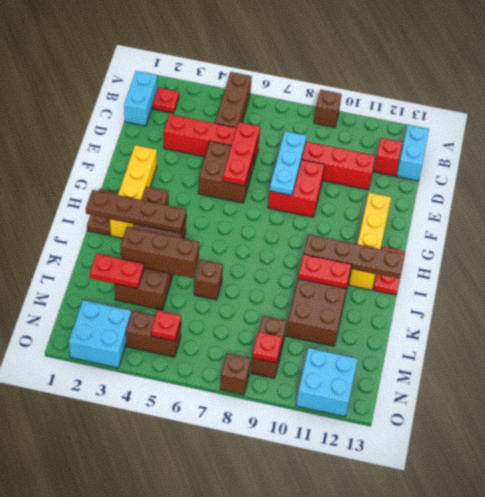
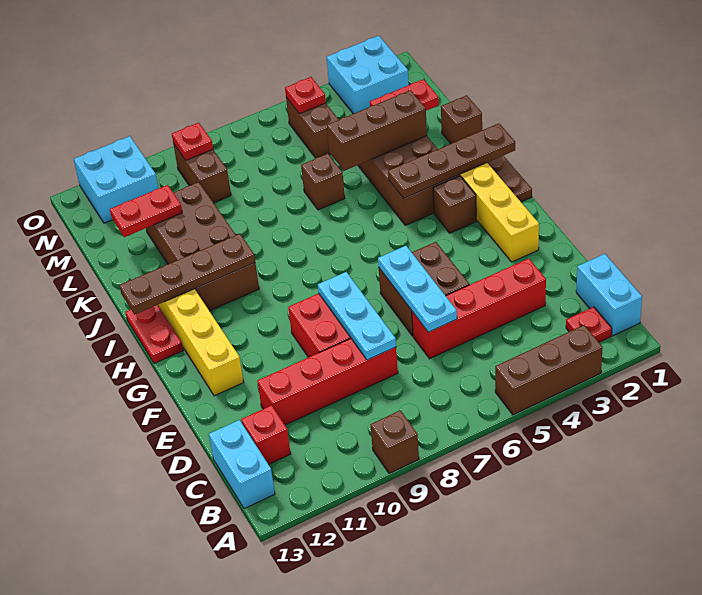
brown brick A5:C5 level 1 -> brown brick A3:A5 level 1
red plate D6:F6 level 2 -> cyan plate D6:F6 level 2
red plate J10:J11 level 2 -> red plate L11:L12 level 2
brown brick N4:N5 level 1 -> brown brick M5:N5 level 1
brown brick O8 level 1 -> brown brick K1 level 1

